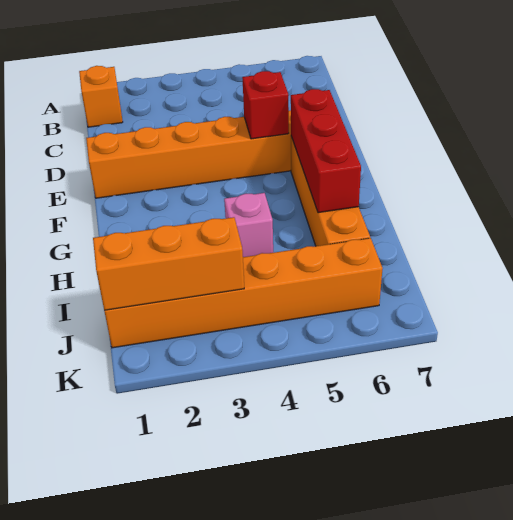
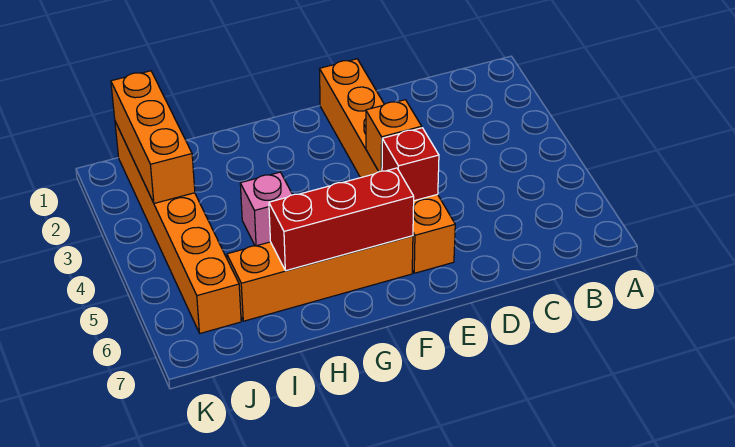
orange brick B1 level 1 -> orange brick E4 level 2

